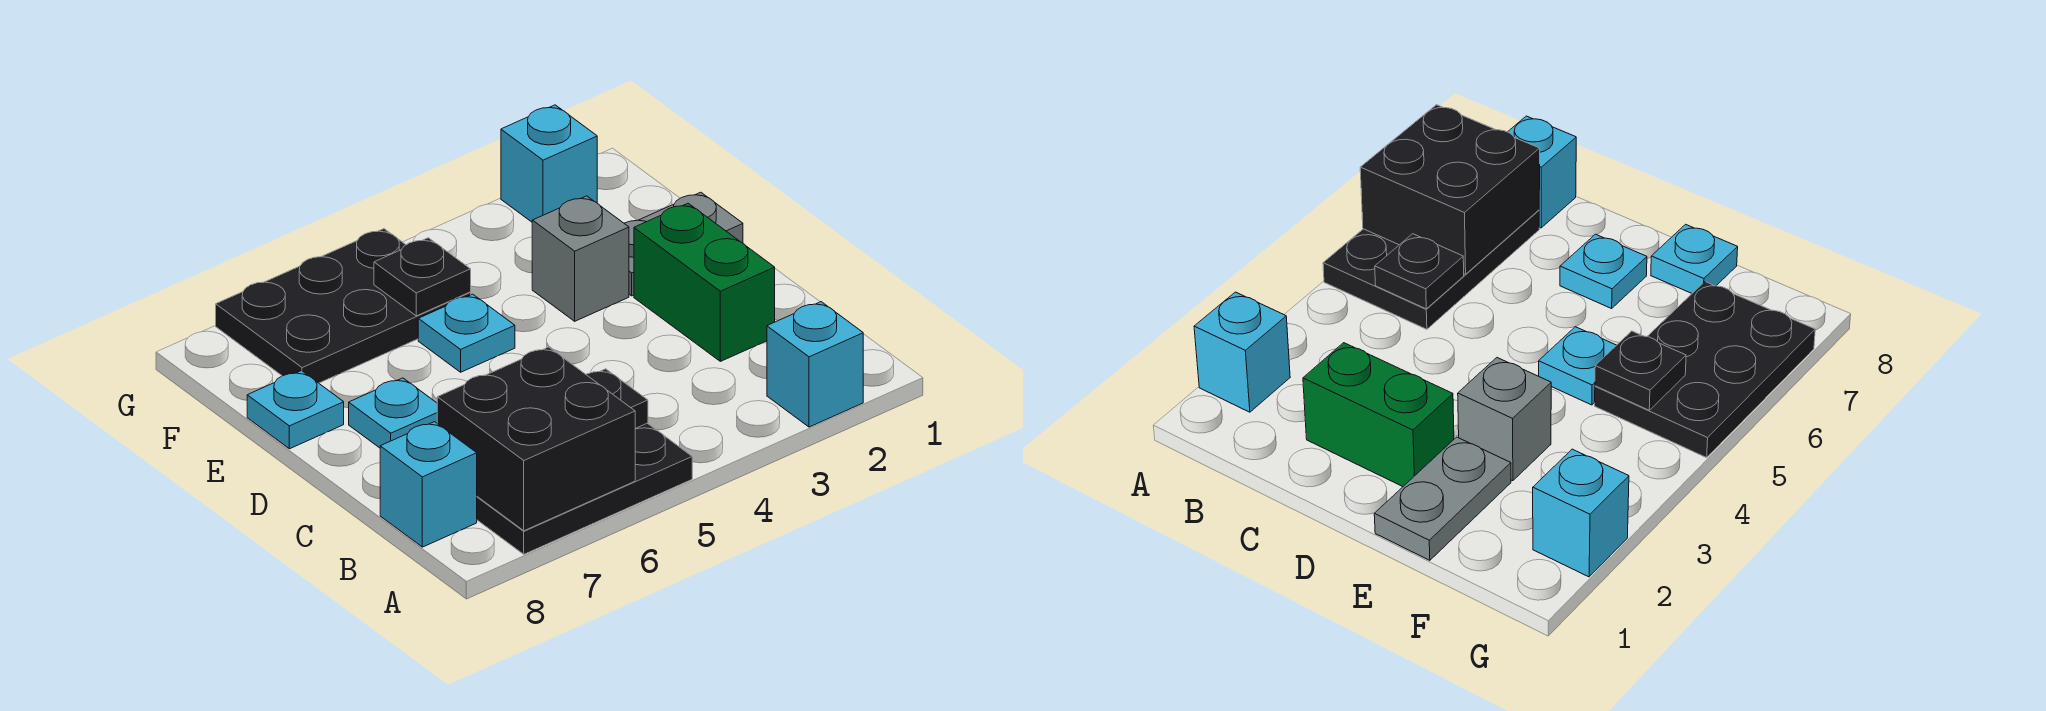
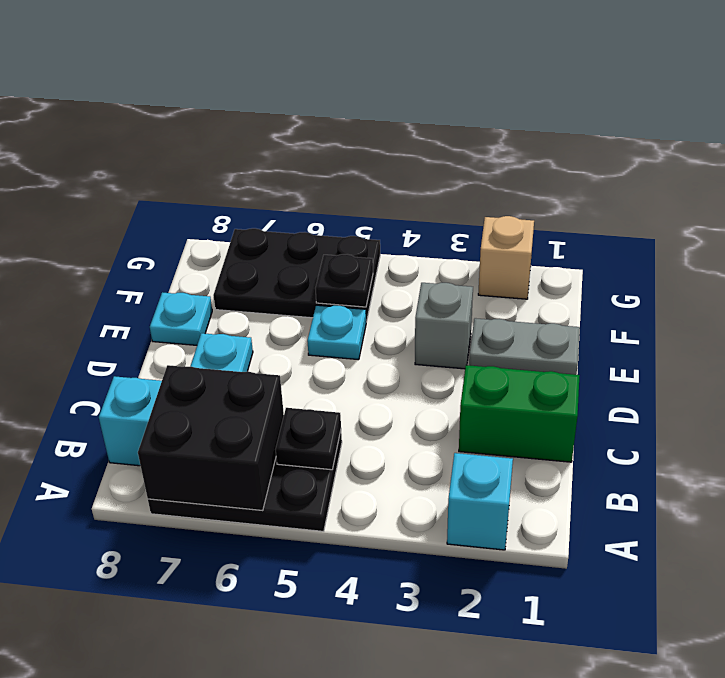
green brick C2:D2 level 1 -> green brick C1:C2 level 1
cyan brick G2 level 1 -> tan brick G2 level 1

